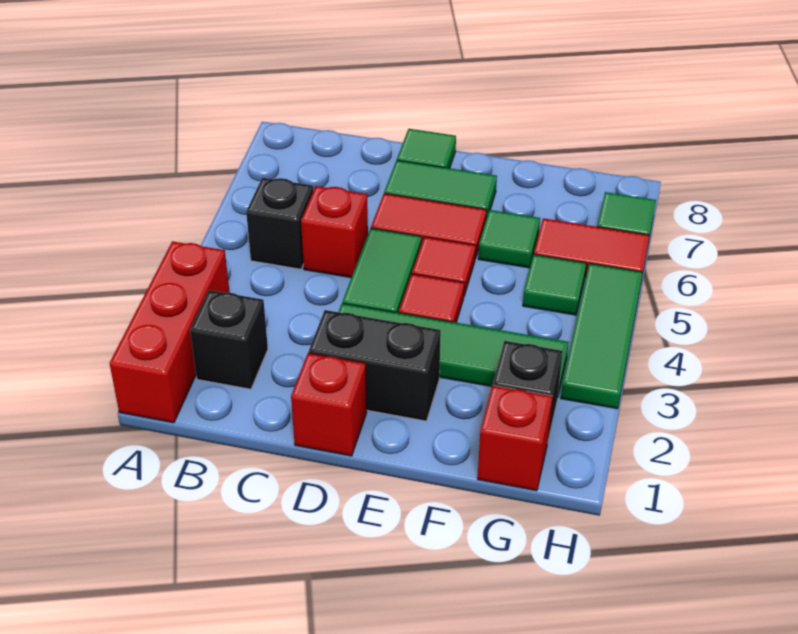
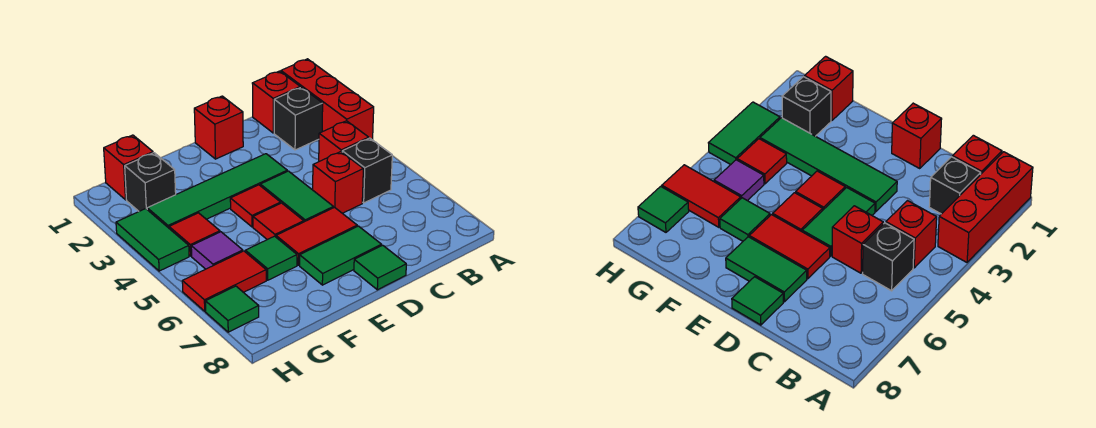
none -> red brick B1 level 1
none -> red brick B4 level 1
black brick D2:E2 level 1 -> none
none -> red tile G4 level 1
green tile G5 level 1 -> purple tile G5 level 1
green tile H3:H5 level 1 -> green tile H3:H4 level 1

